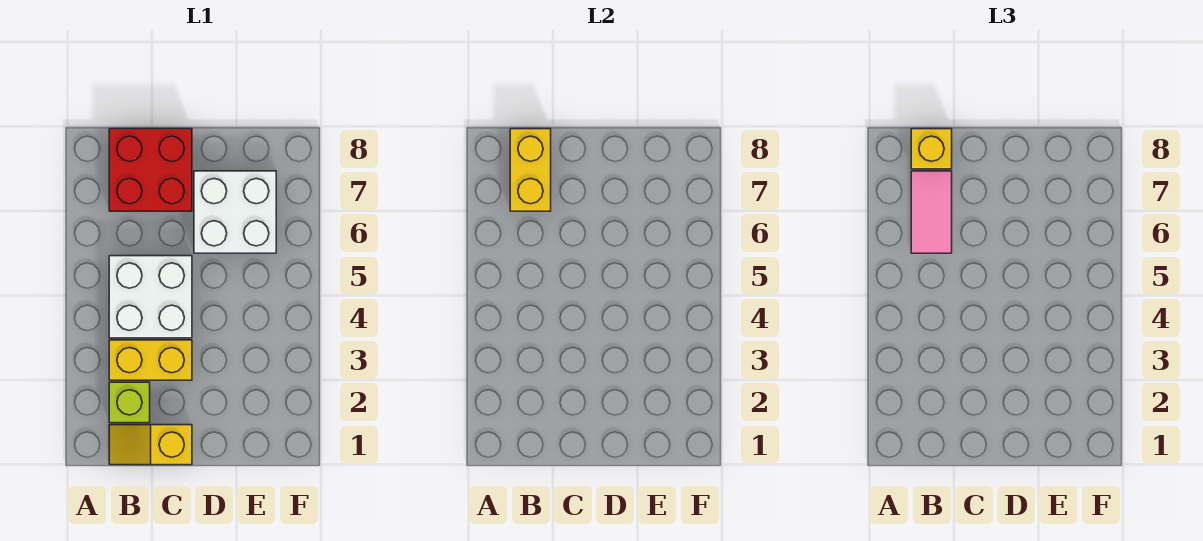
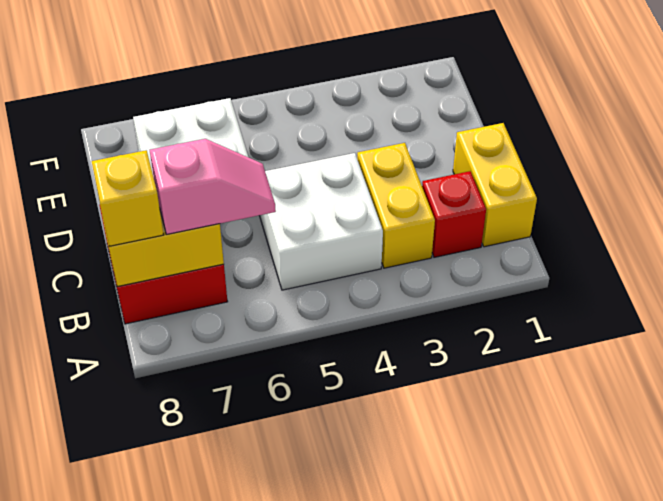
yellow slope B1:C1 level 1 top C -> yellow brick B1:C1 level 1
lime brick B2 level 1 -> red brick B2 level 1
pink tile B6:B7 level 3 -> pink slope B6:B7 level 3 top 7

